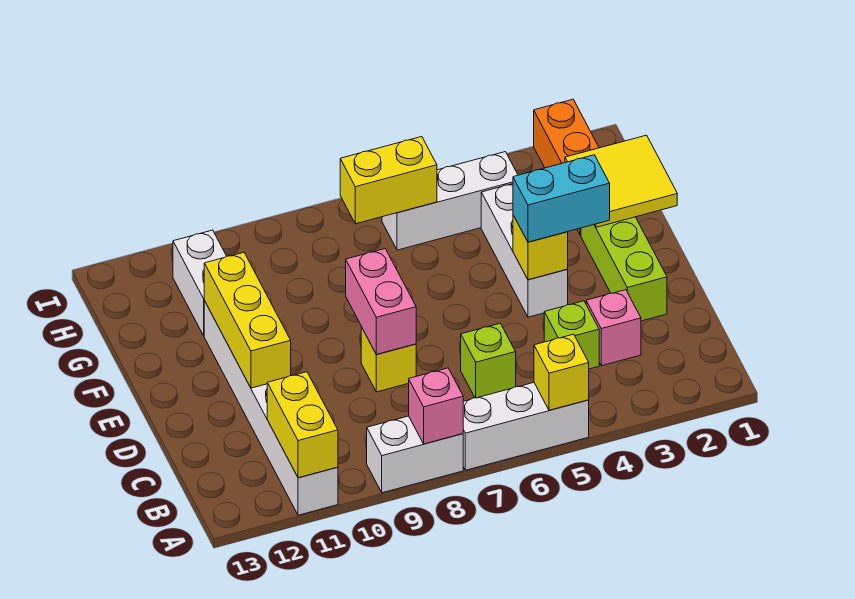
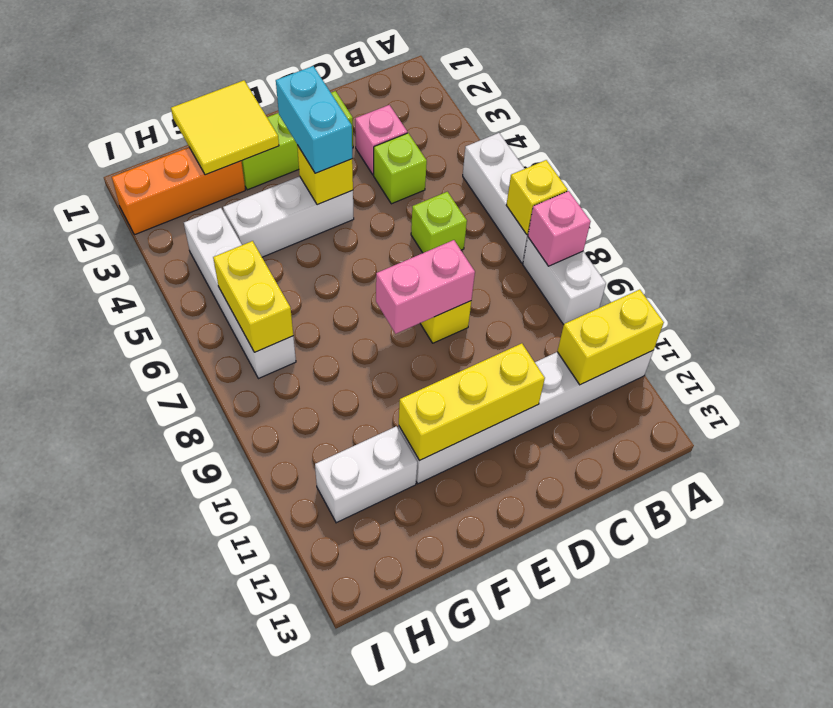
yellow brick A5 level 2 -> yellow brick A7 level 2
white brick H4:H6 level 1 -> white brick H4:H7 level 1

